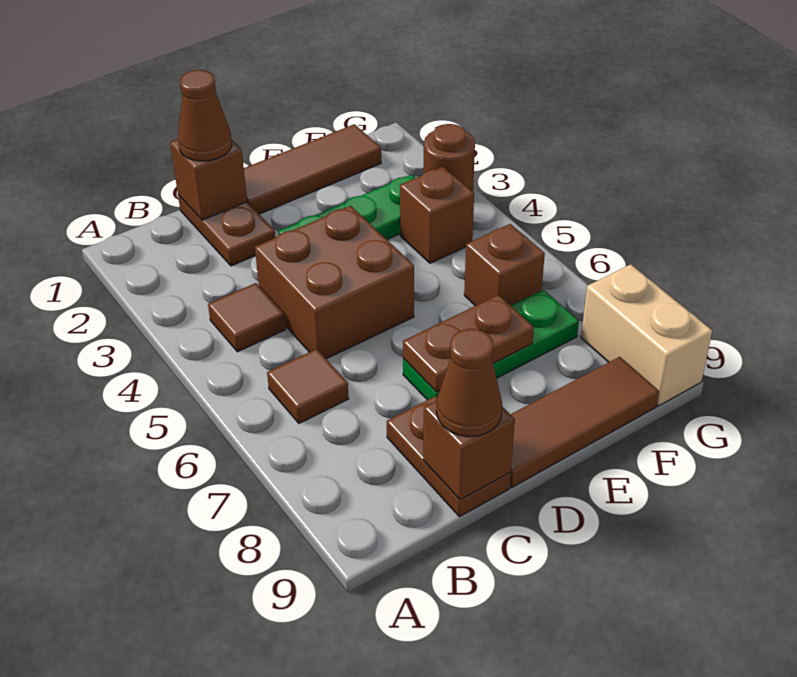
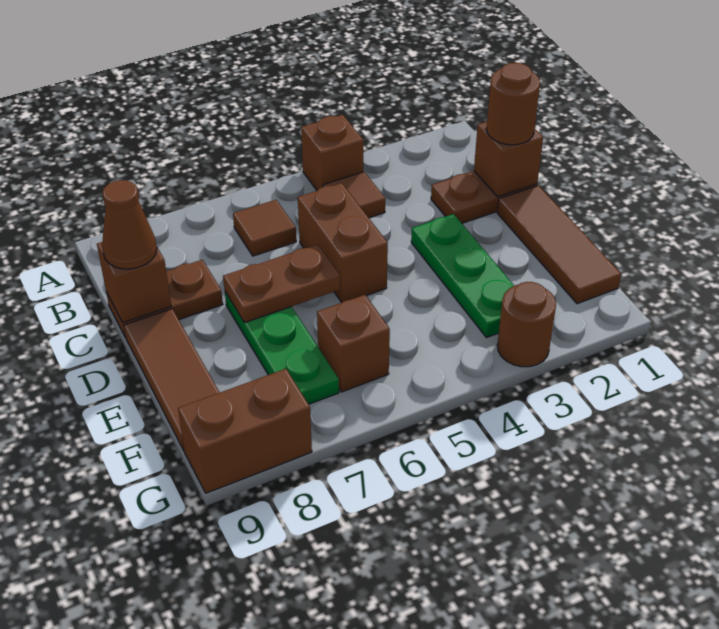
brown cone C1 level 3 -> brown round brick C1 level 3
brown brick C4:D5 level 1 -> brown brick C5:D5 level 1
brown plate D7:E7 level 2 -> brown plate D6:D7 level 2
brown brick F4 level 1 -> brown brick A4 level 1
tan brick G8:G9 level 1 -> brown brick G8:G9 level 1

